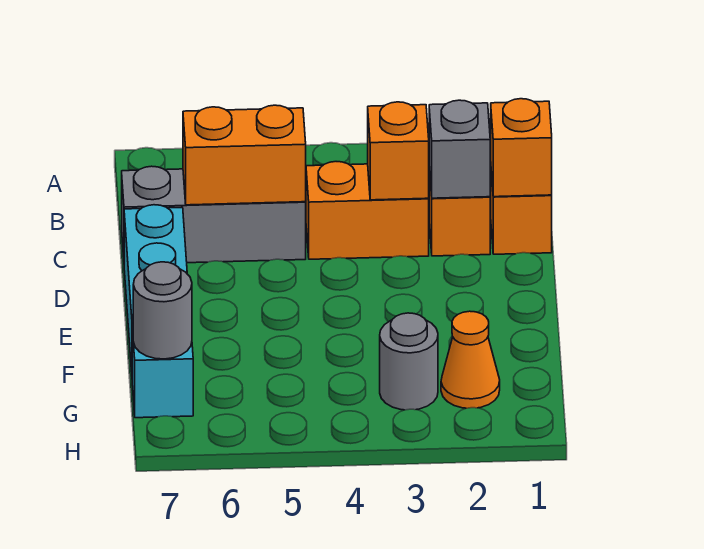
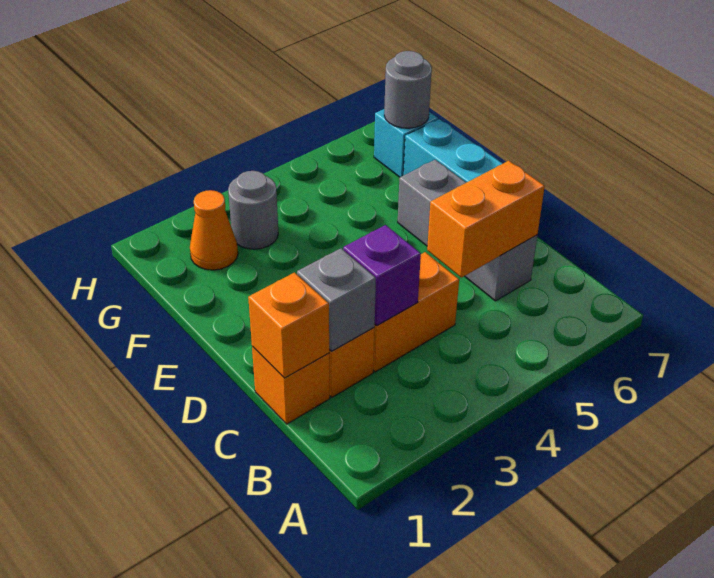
orange brick C3 level 2 -> purple brick C3 level 2
grey brick C5:C7 level 1 -> grey brick C6:E6 level 1

